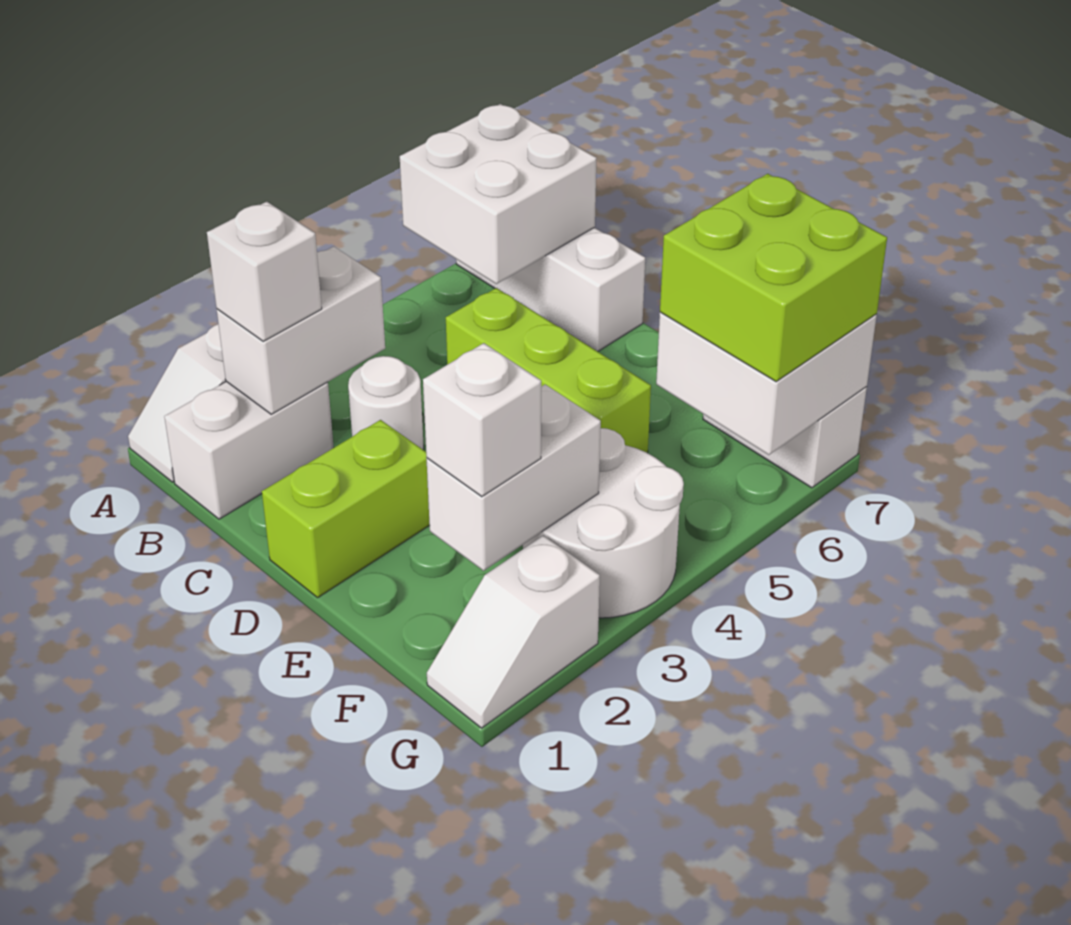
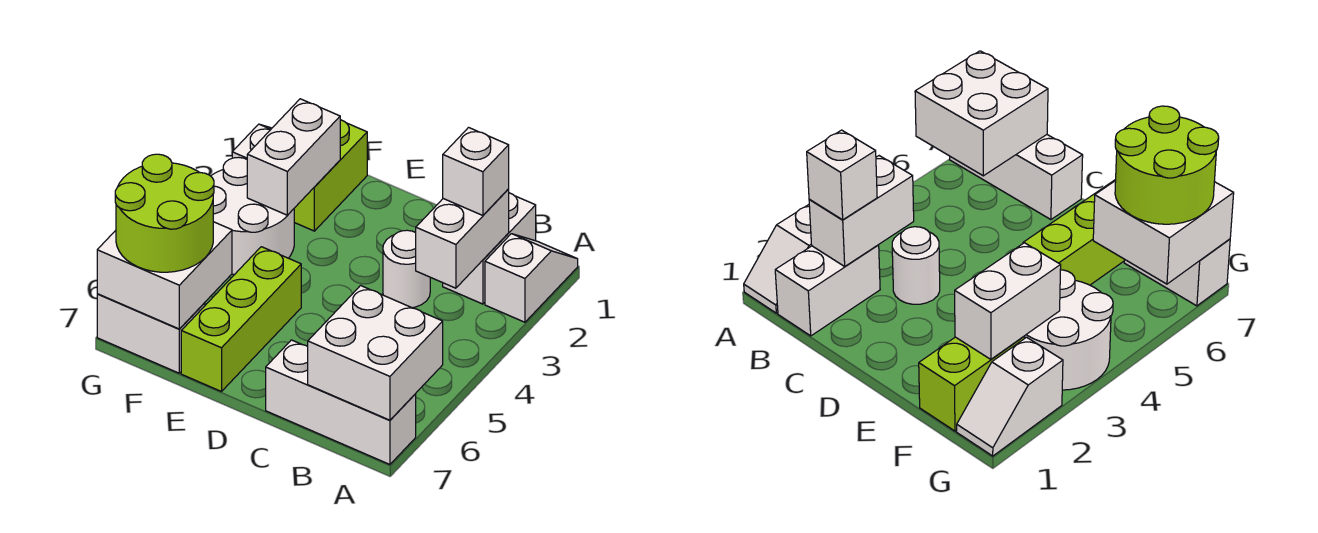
lime brick C5:E5 level 1 -> lime brick E5:E7 level 1
lime brick D1:D2 level 1 -> lime brick F1:F2 level 1
white brick F2 level 3 -> none
lime brick F6:G7 level 3 -> lime round brick F6:G7 level 3

